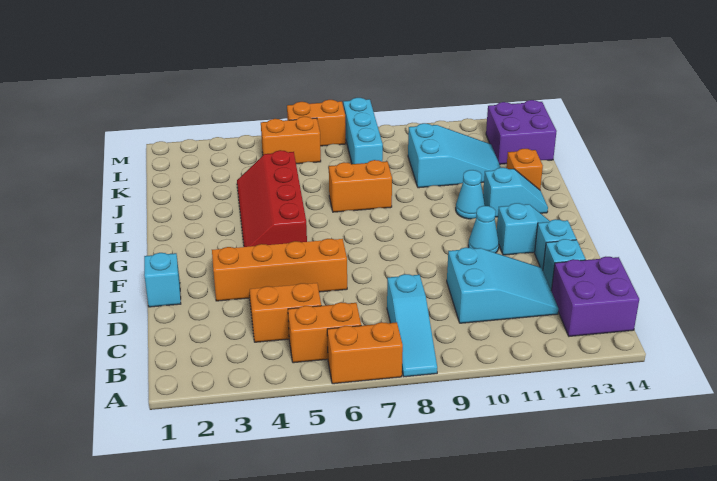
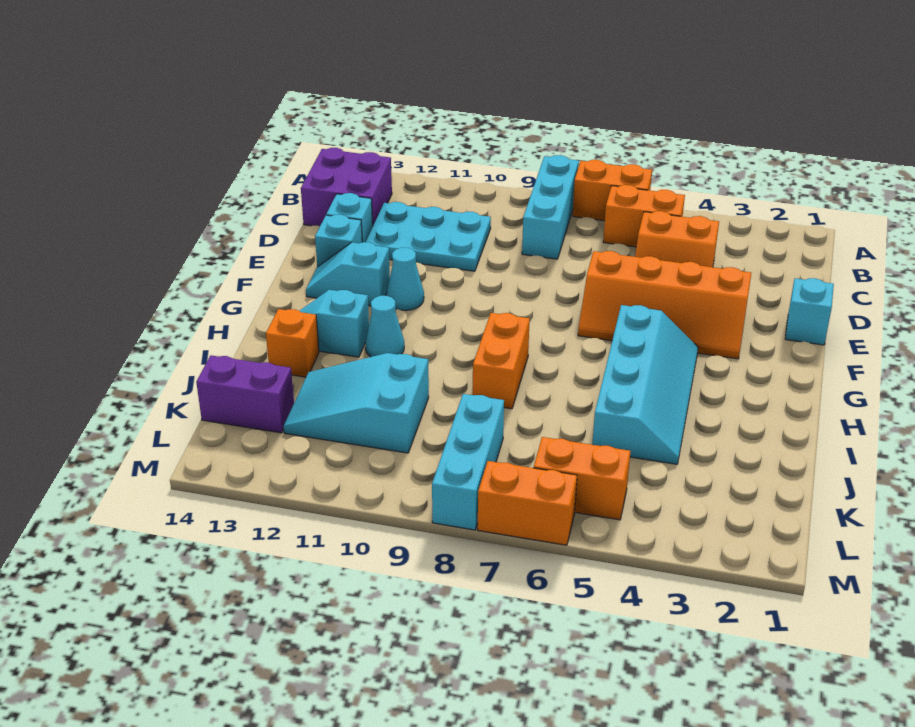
cyan slope A8:C8 level 1 top C -> cyan brick A8:C8 level 1
cyan slope C10:D12 level 1 top 10 -> cyan plate C10:D12 level 1
red slope G4:J5 level 1 top 5 -> cyan slope G4:J5 level 1 top 5
orange brick I7:I8 level 1 -> orange brick H8:I8 level 1
purple brick K13:L14 level 1 -> purple brick K13:K14 level 1

